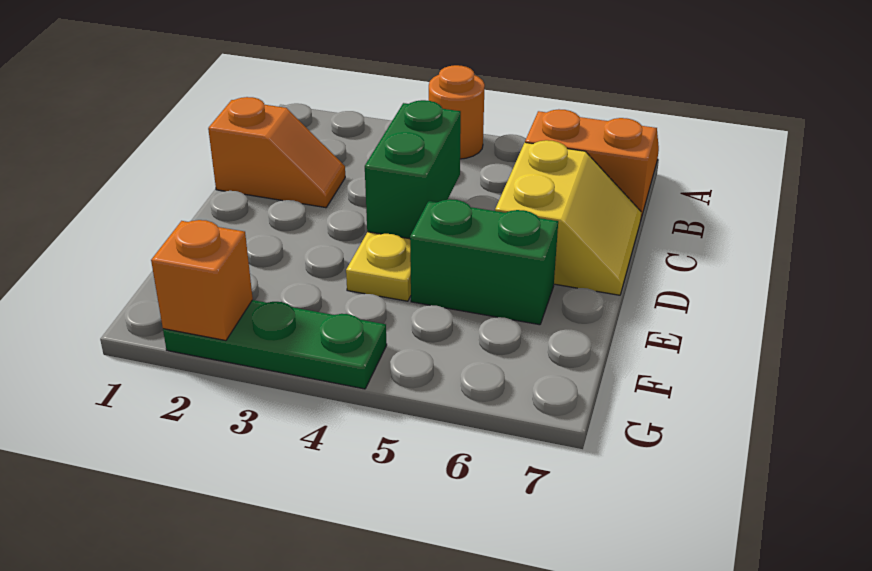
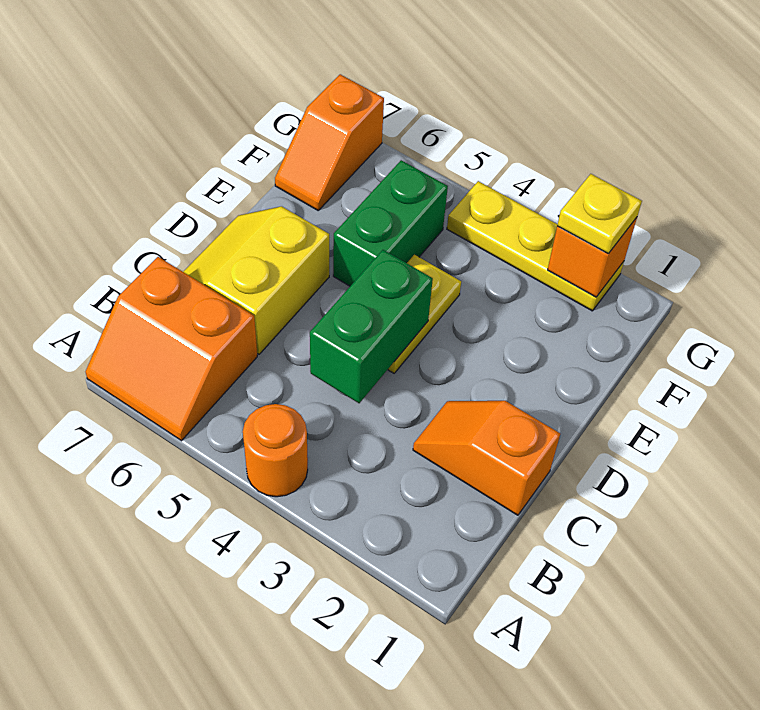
green brick E5:E6 level 1 -> green brick E5:F5 level 1
none -> orange slope F7:G7 level 1 top G
green plate G2:G4 level 1 -> yellow plate G2:G4 level 1
none -> yellow plate G2 level 3

